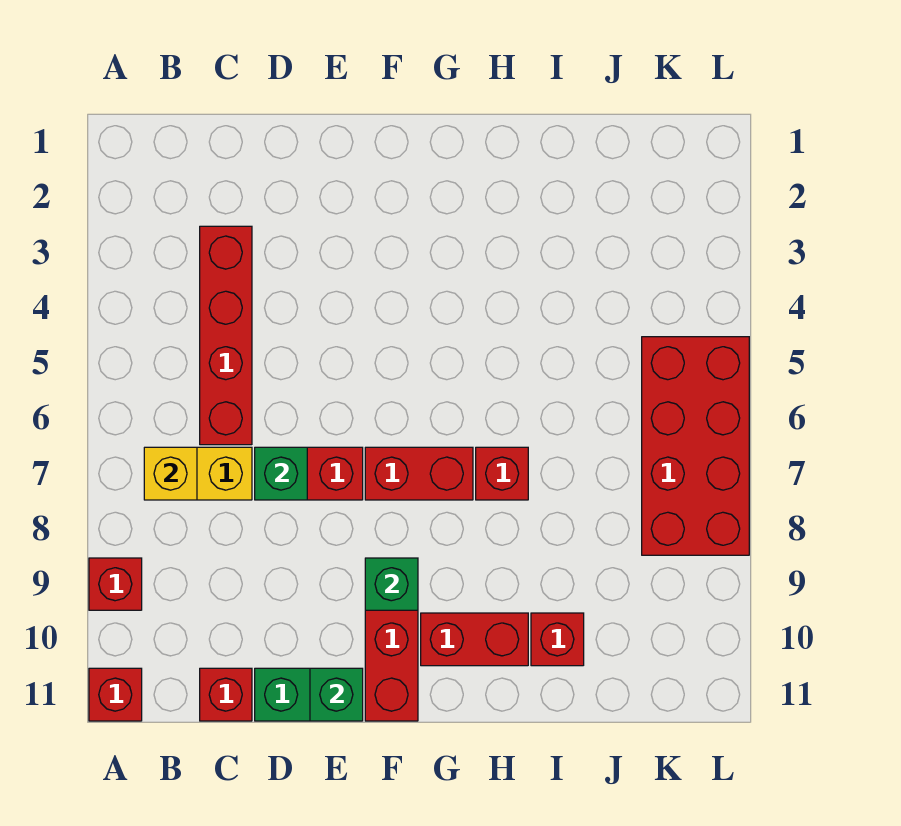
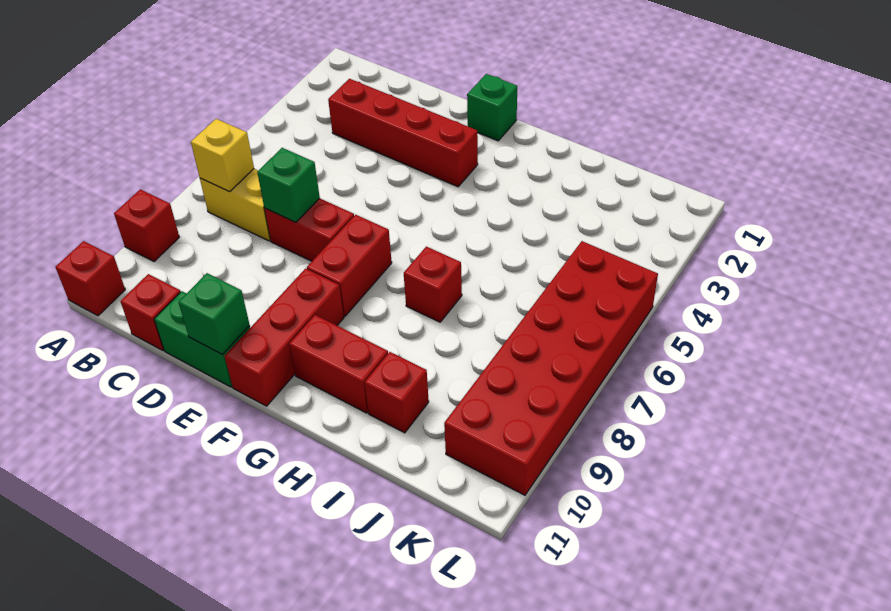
red brick C3:C6 level 1 -> red brick C3:F3 level 1
red brick F7:G7 level 1 -> red brick F7:F8 level 1
green brick F9 level 2 -> green brick F1 level 1
red brick K5:L8 level 1 -> red brick K5:L10 level 1

